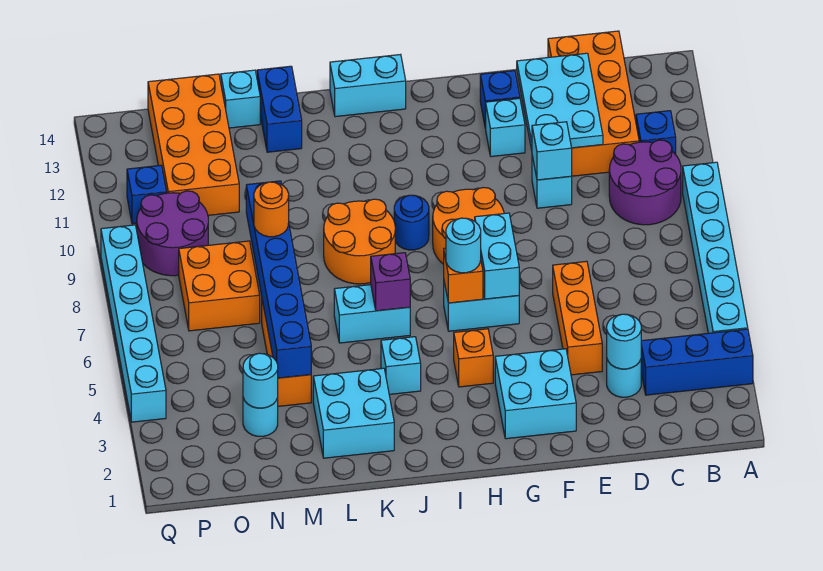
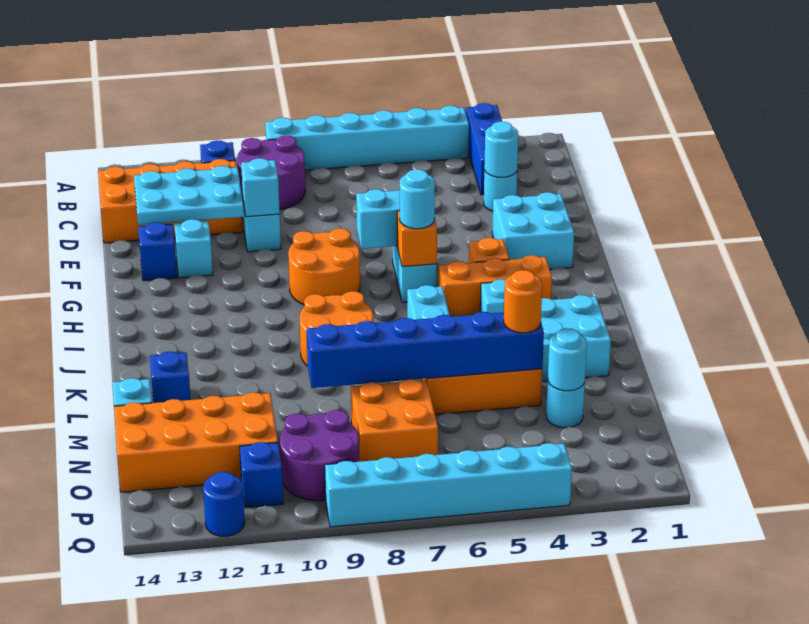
orange brick E4:E6 level 1 -> orange brick I3:I5 level 1
blue round brick I9 level 1 -> blue round brick Q12 level 1
cyan brick I14:J14 level 1 -> none
purple brick J6 level 2 -> none
blue brick L13:L14 level 1 -> blue brick L13 level 1
orange round brick M8 level 3 -> orange round brick M4 level 3

